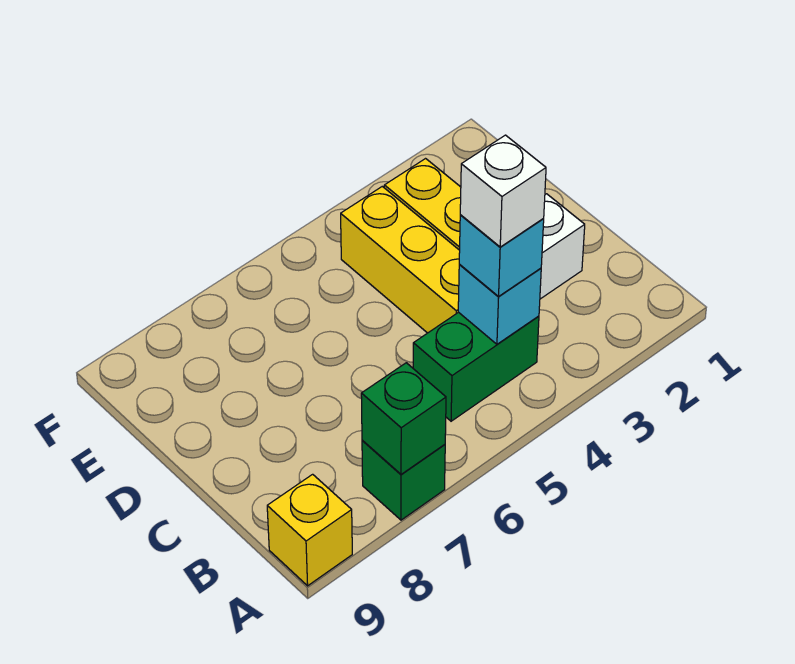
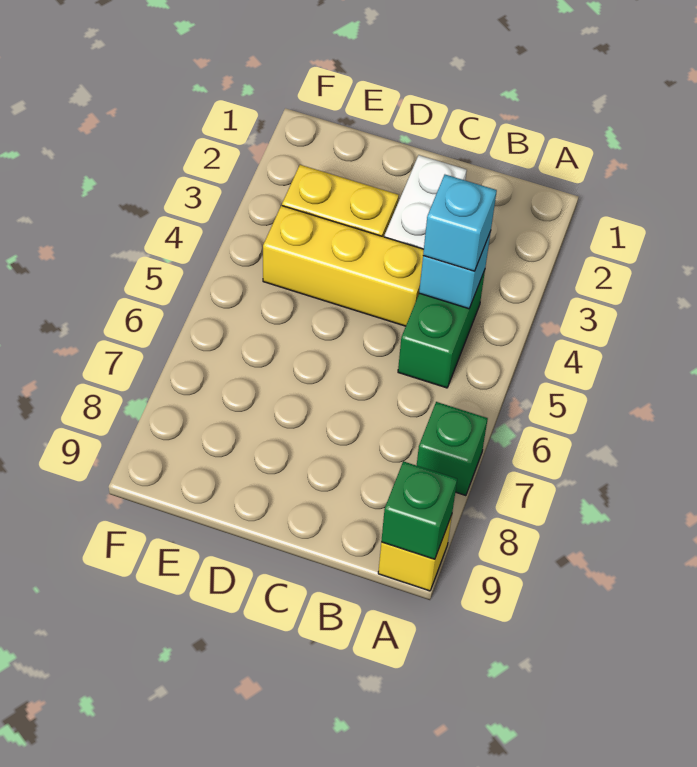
green brick A7 level 2 -> green brick A9 level 2
white brick B4 level 4 -> none

